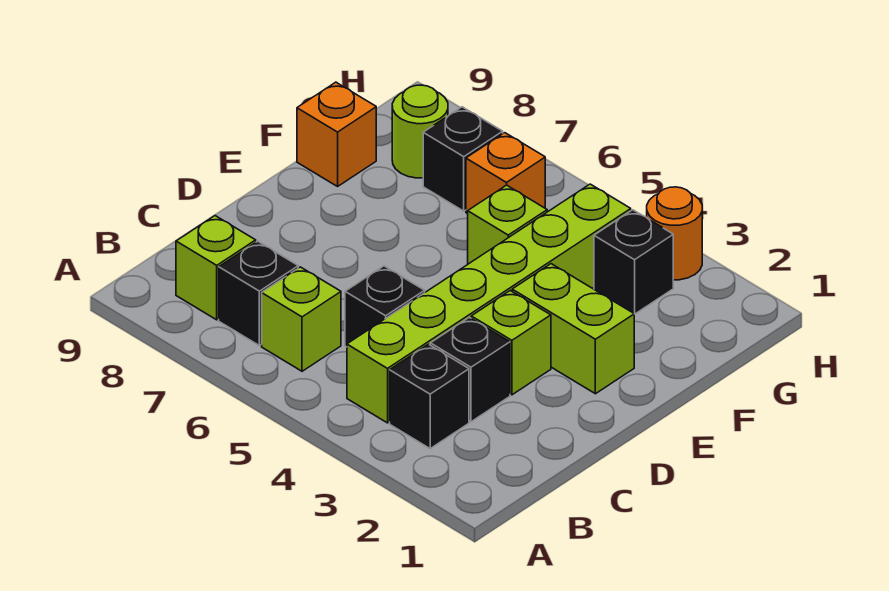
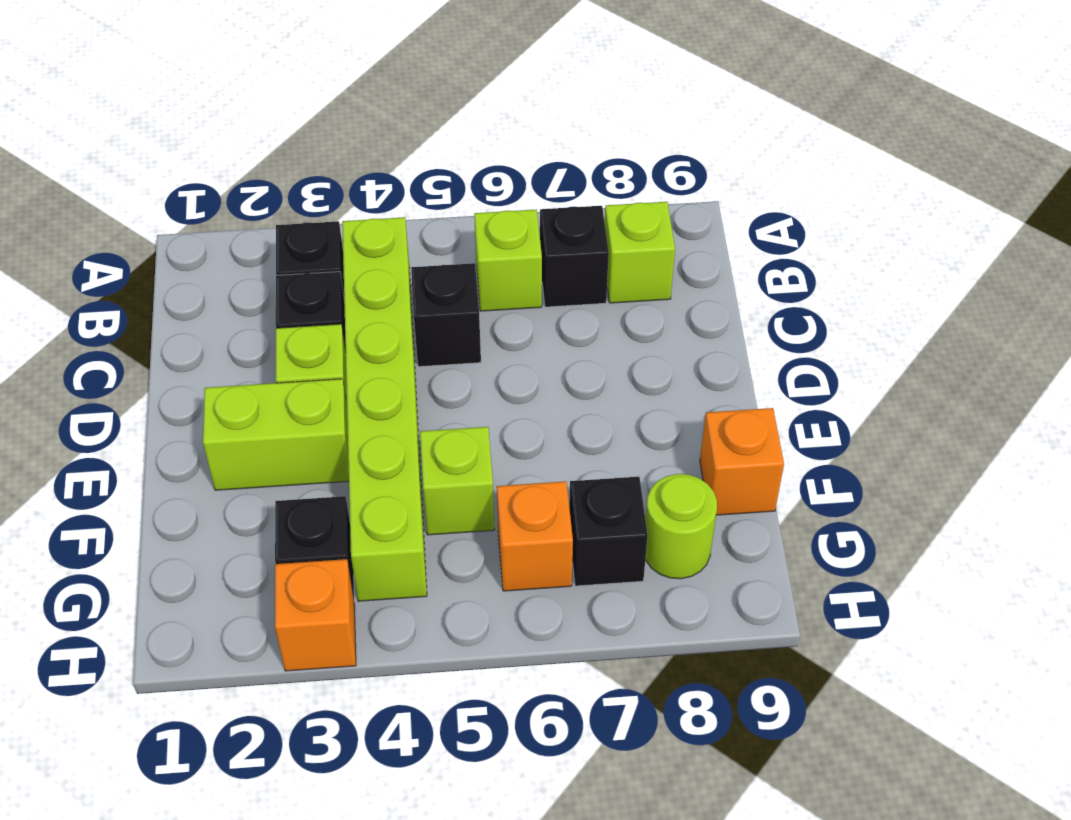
orange round brick H3 level 1 -> orange brick H3 level 1

